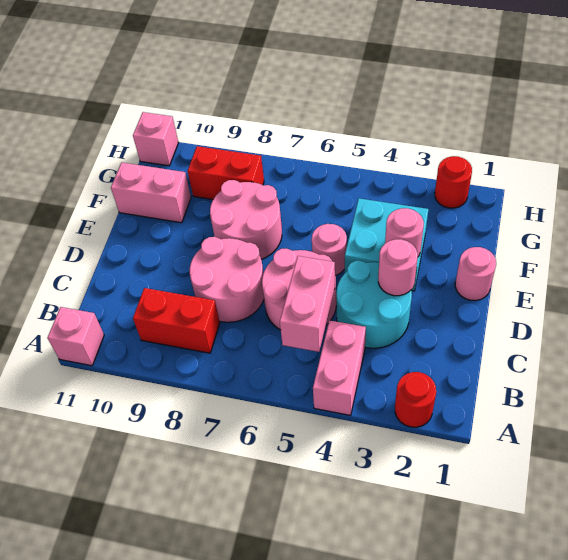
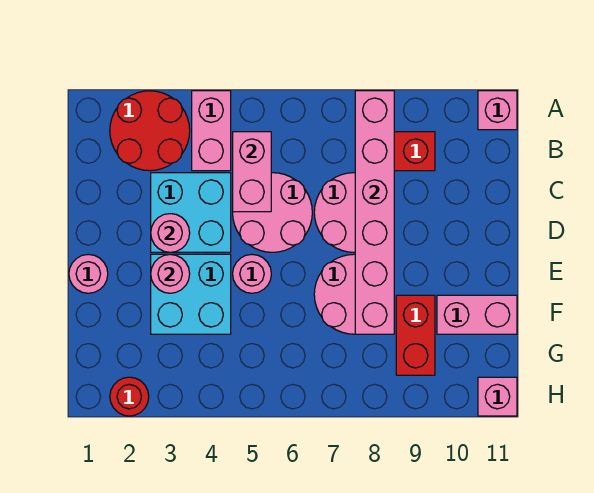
red round brick A2 level 1 -> red round brick A2:B3 level 1
none -> pink brick A8:F8 level 2
cyan round brick C3:D4 level 1 -> cyan brick C3:D4 level 1
red brick G8:G9 level 1 -> red brick F9:G9 level 1

